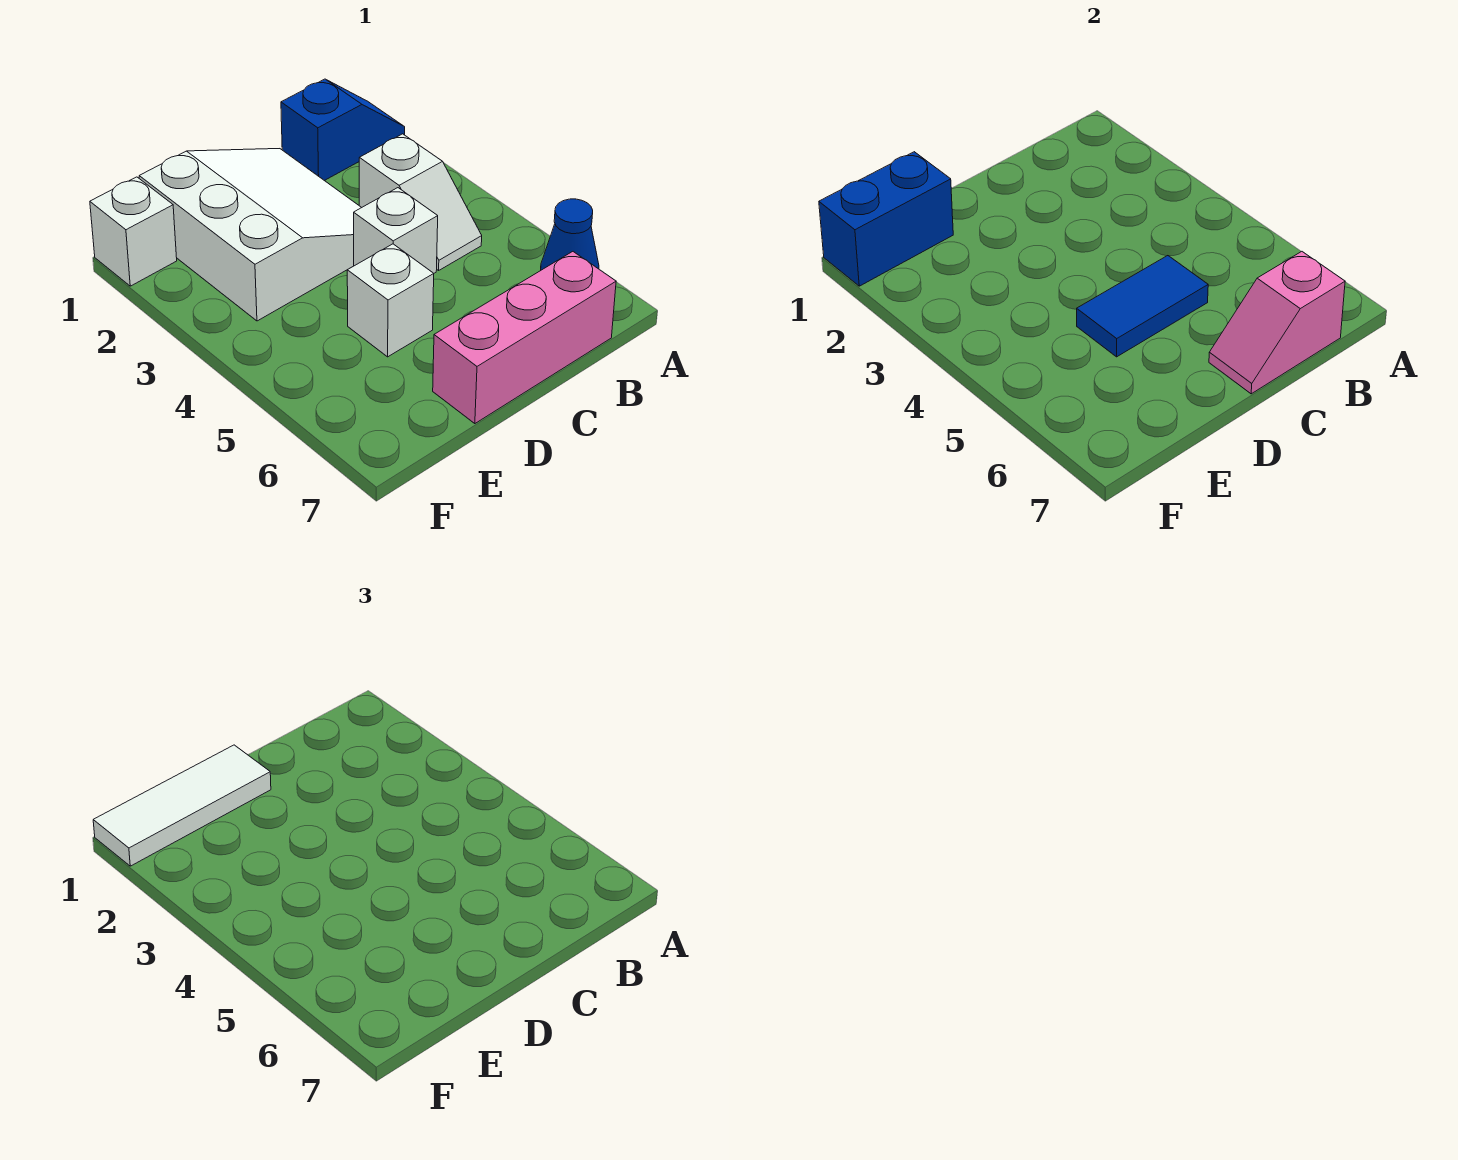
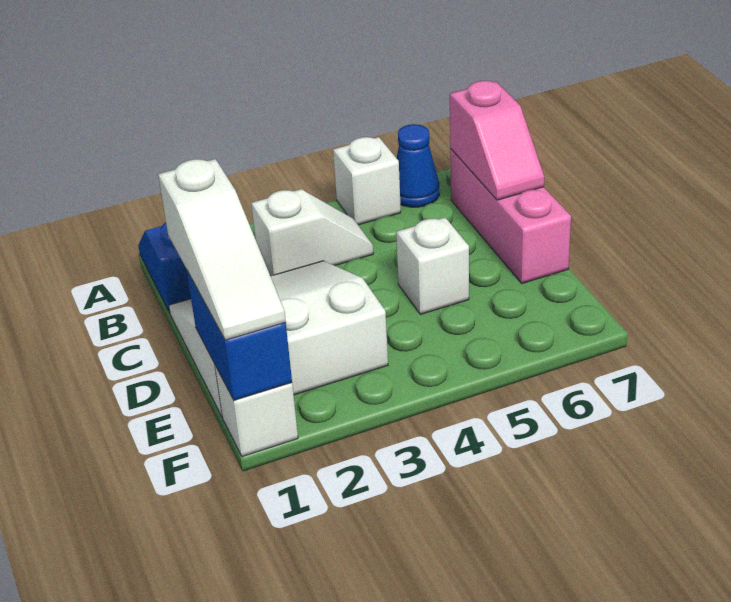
white brick C4 level 1 -> white brick A5 level 1
blue tile C5:D5 level 2 -> none
white tile D1:F1 level 3 -> white slope D1:F1 level 3 top D

